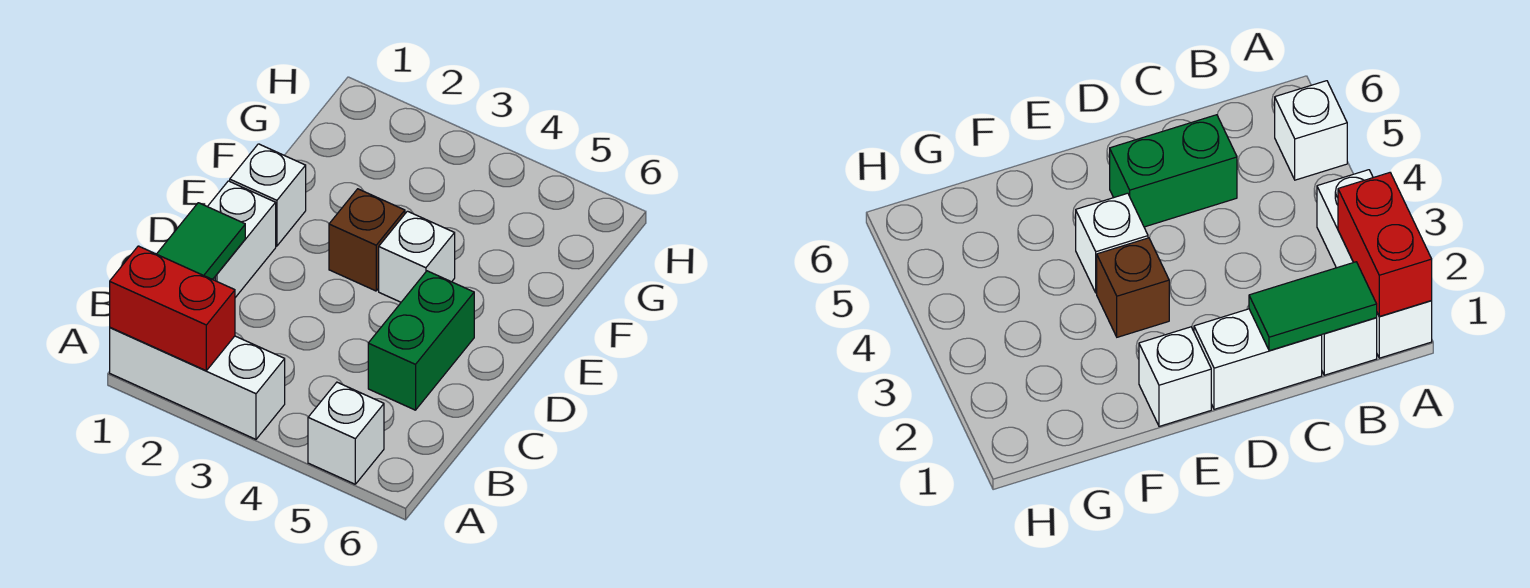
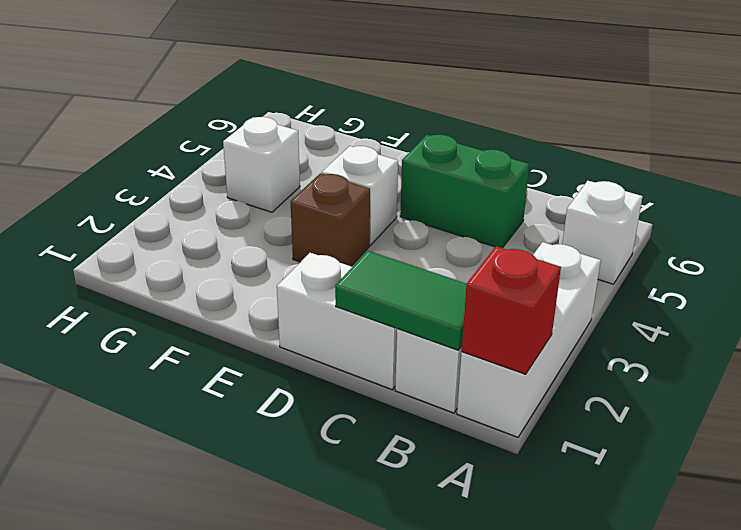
red brick A1:A2 level 2 -> red brick A1 level 2
white brick E1 level 1 -> white brick G4 level 1

